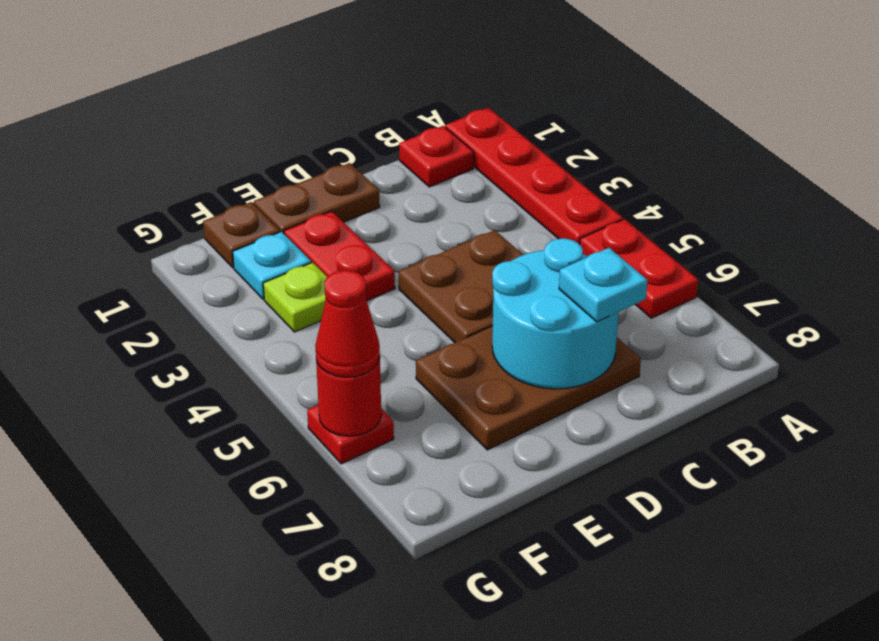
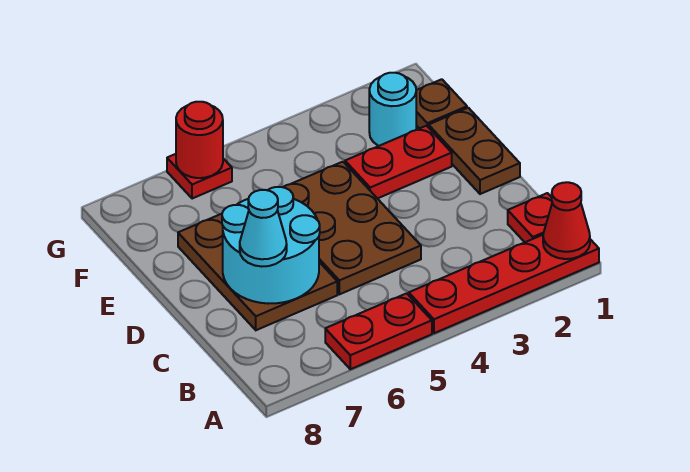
brown plate C4:D5 level 1 -> brown plate C4:E5 level 1
cyan plate C7 level 3 -> cyan cone C7 level 3
cyan plate F2 level 1 -> cyan round brick F2 level 1
lime plate F3 level 1 -> none
red cone G6 level 3 -> red cone A1 level 2

